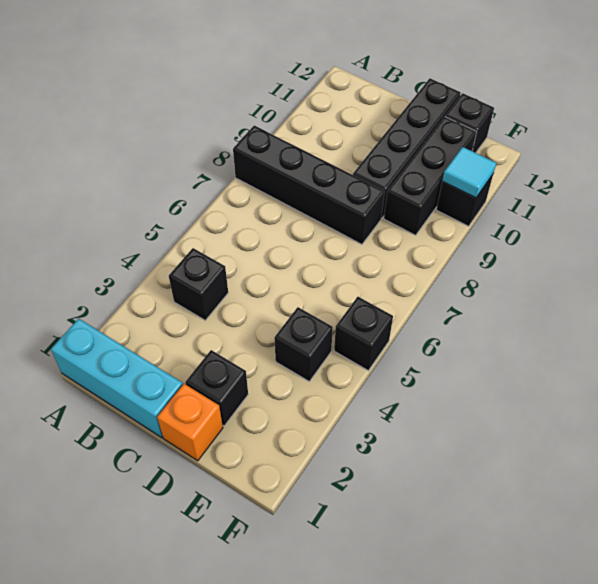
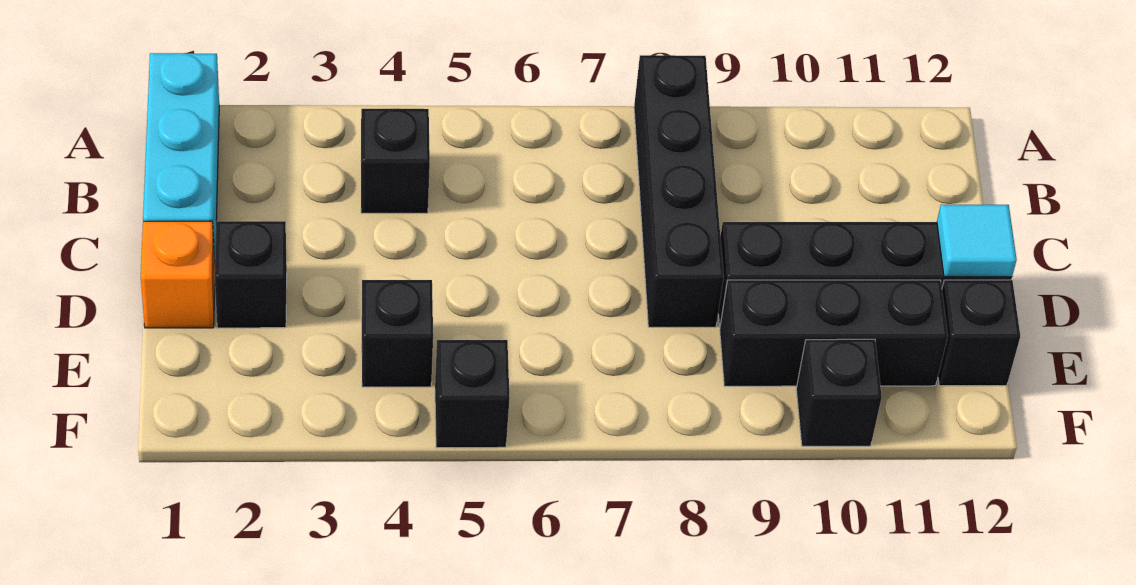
cyan tile F10 level 2 -> cyan tile D12 level 2

